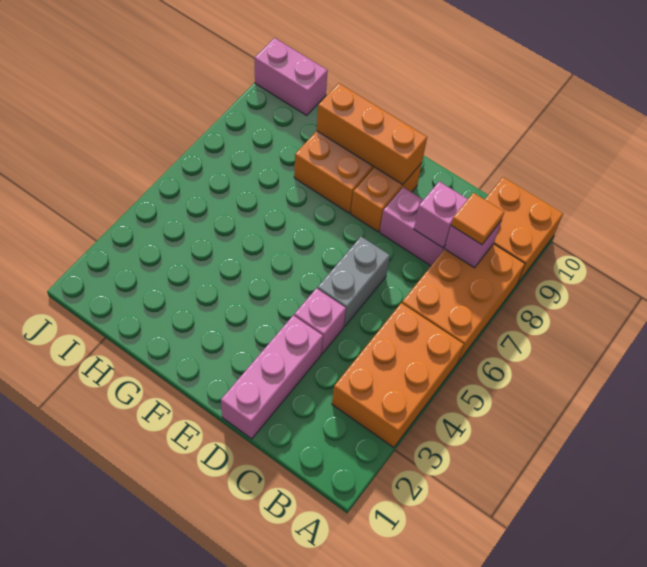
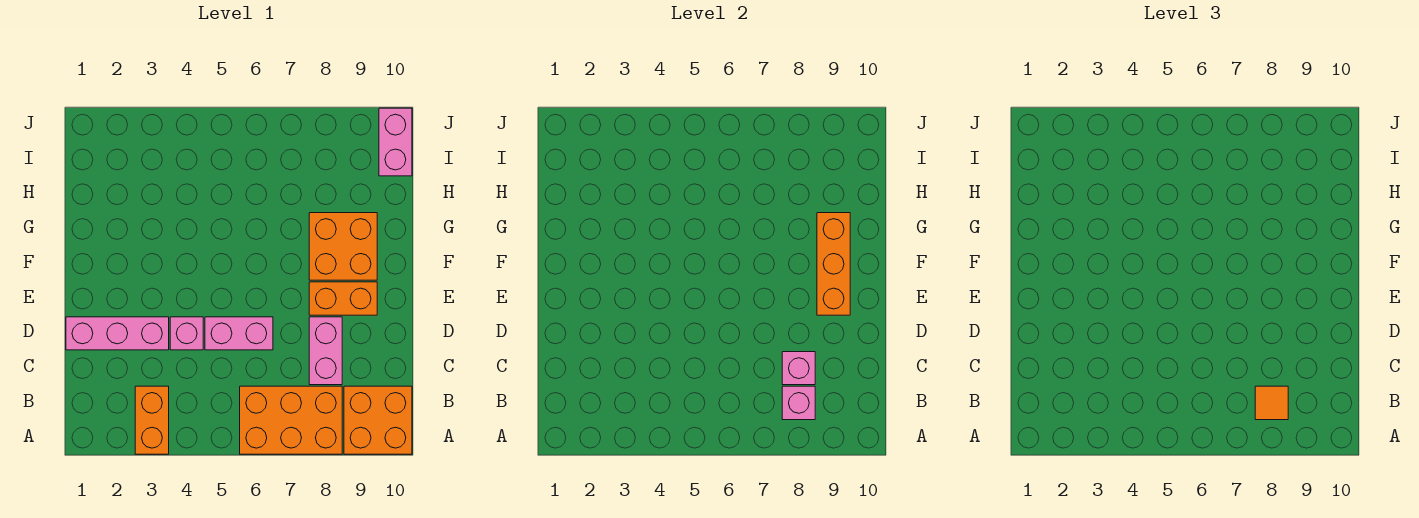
orange brick A3:B5 level 1 -> orange brick A3:B3 level 1
grey brick D5:D6 level 1 -> pink brick D5:D6 level 1

